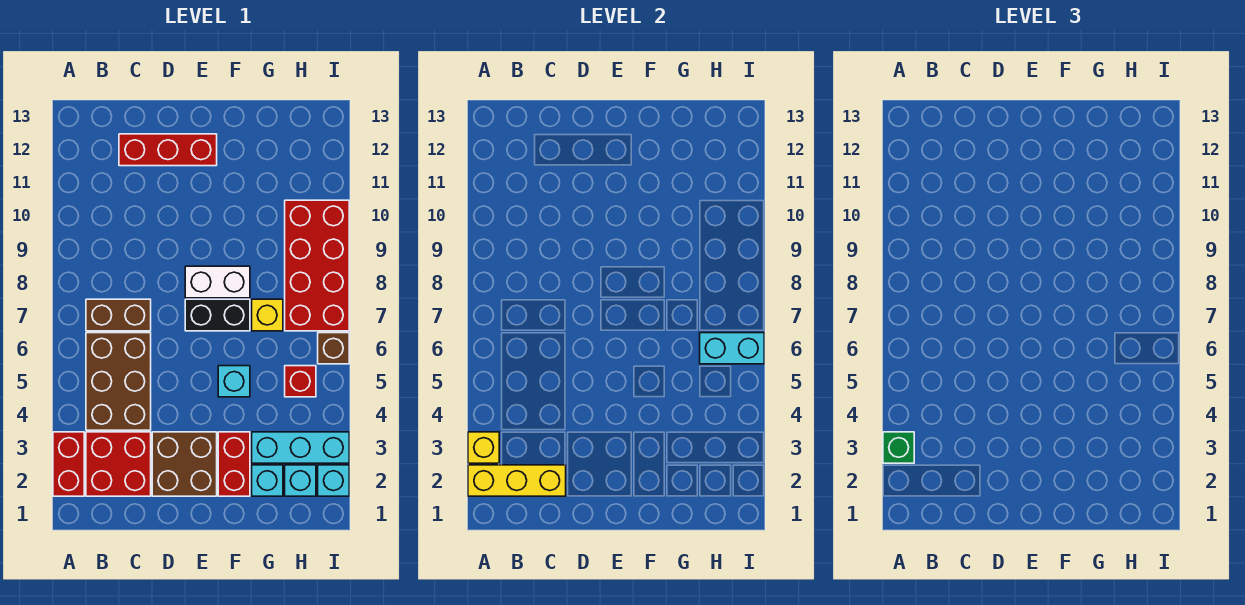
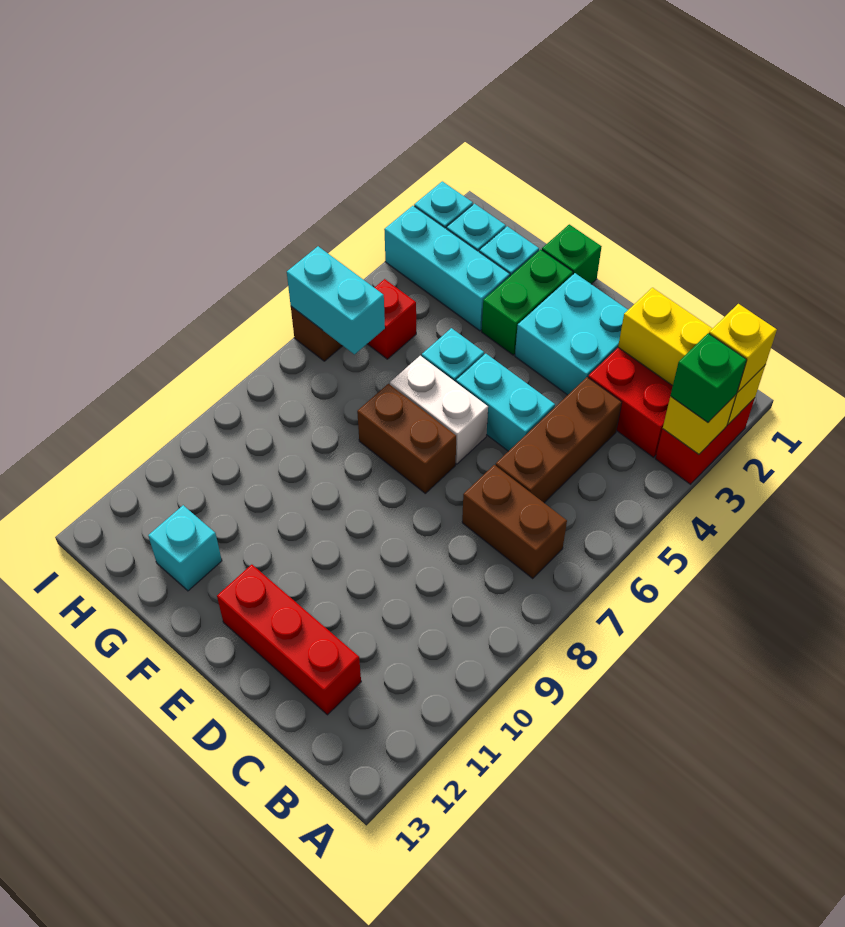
brown brick B4:C6 level 1 -> brown brick C4:C6 level 1
brown brick D2:E3 level 1 -> cyan brick D2:E3 level 1
none -> cyan brick D5:E5 level 1
black brick E7:F7 level 1 -> brown brick E7:F7 level 1
white brick E8:F8 level 1 -> white brick E6:F6 level 1
none -> green brick F1 level 1
red brick F2:F3 level 1 -> green brick F2:F3 level 1
yellow brick G7 level 1 -> yellow brick A2 level 3
none -> cyan brick G12 level 1
red brick H7:I10 level 1 -> none

